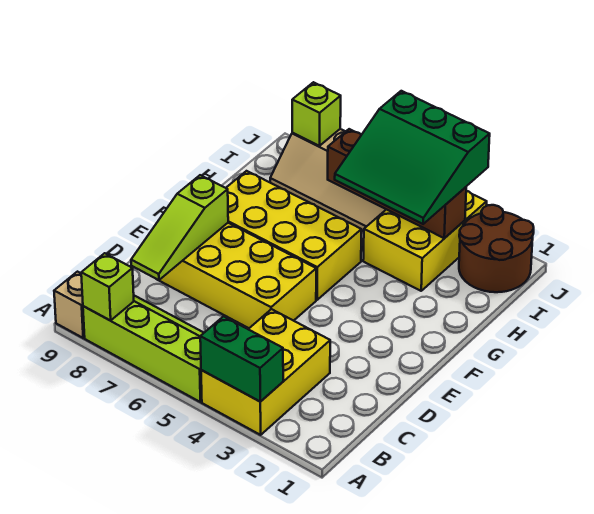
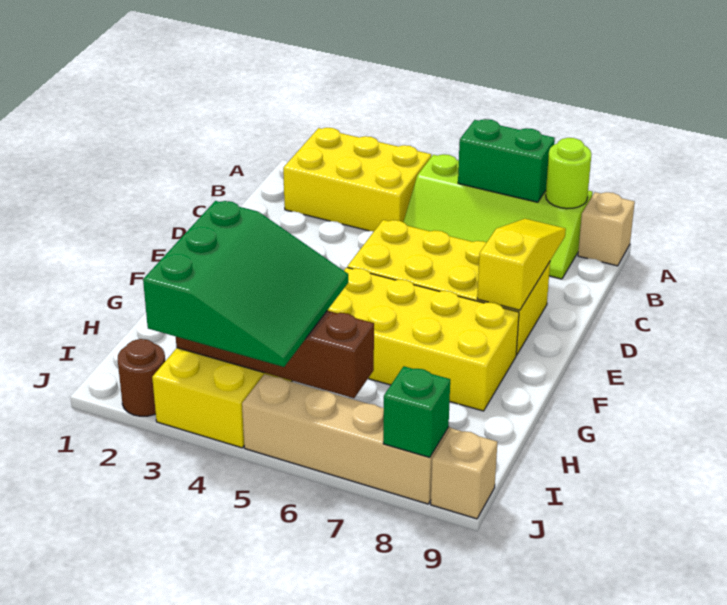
yellow brick A3:C4 level 1 -> yellow brick A2:B4 level 1
green brick A3:A4 level 2 -> green brick A6:A7 level 2
lime brick A8 level 2 -> lime round brick A8 level 2
lime slope C8:E8 level 2 top E -> yellow slope C8:E8 level 2 top E
green slope H3:J5 level 3 top J -> green slope H3:J5 level 3 top 3
brown round brick I1:J2 level 1 -> brown round brick J2 level 1
lime brick J8 level 2 -> green brick J8 level 2
none -> tan brick J9 level 1

